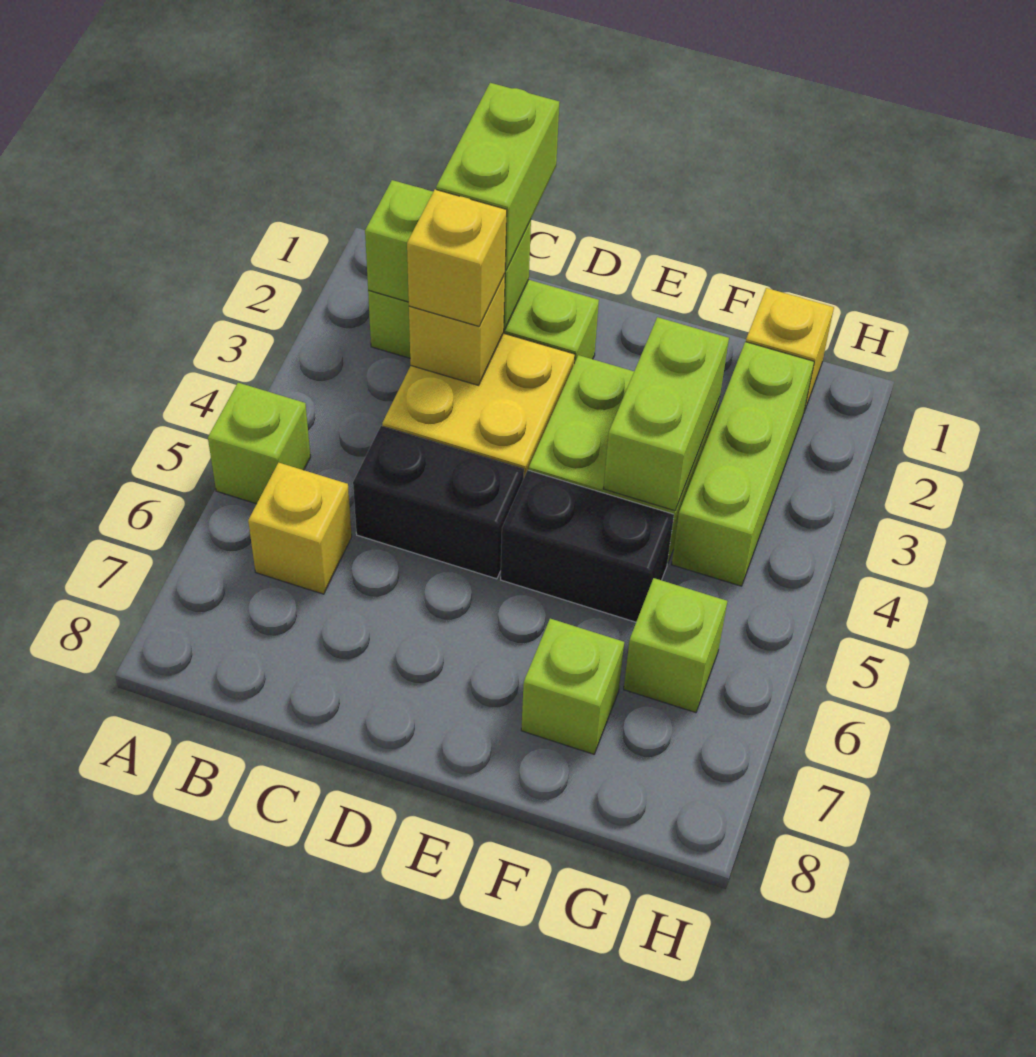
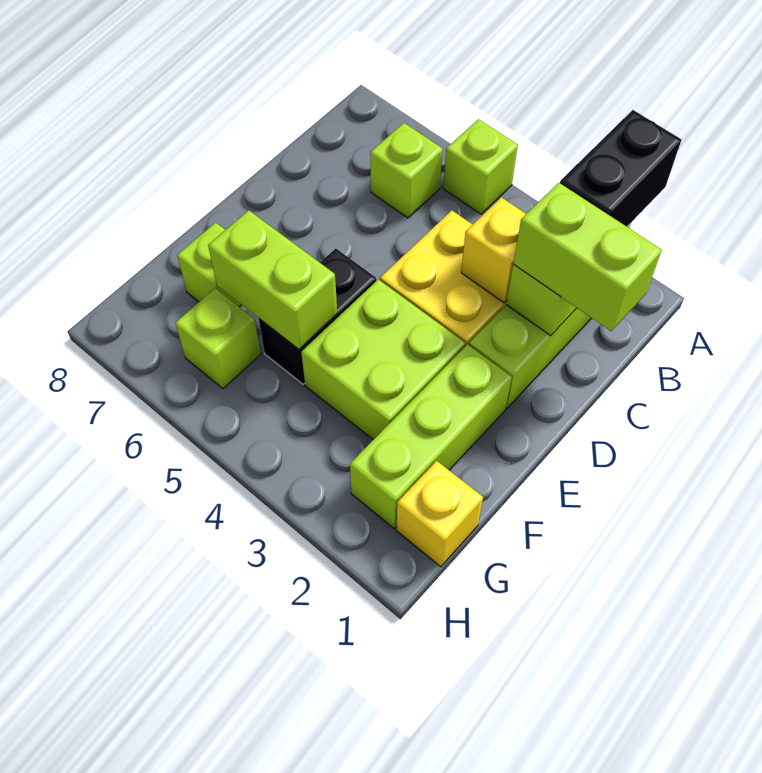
yellow brick B6 level 1 -> lime brick B6 level 1
yellow brick C3 level 3 -> none
black brick C5:D5 level 1 -> black brick A2:B2 level 3
lime brick F3:F4 level 2 -> lime brick F5:F6 level 2
lime brick G2:G4 level 1 -> lime brick E2:G2 level 1

